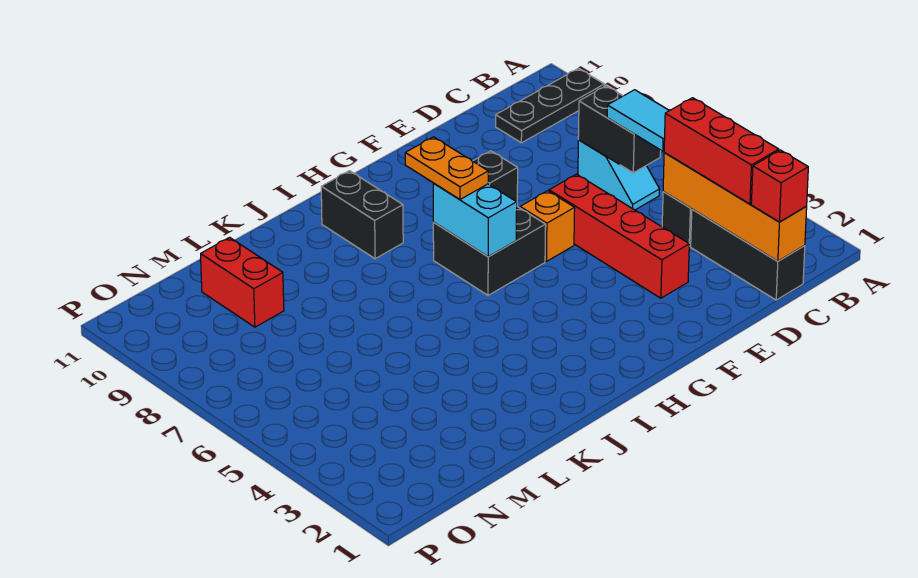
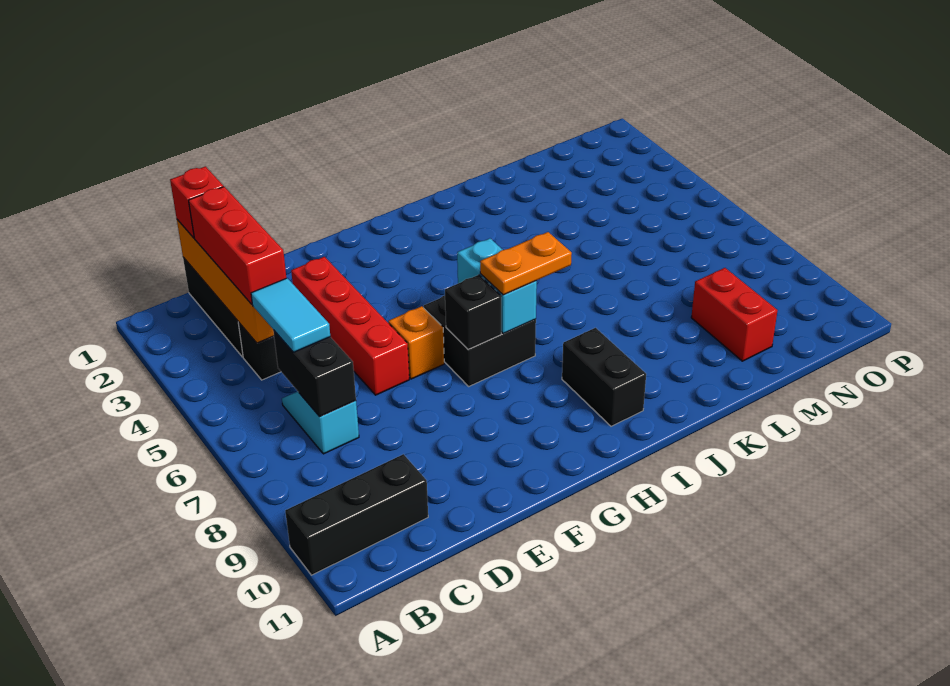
black plate A10:C10 level 1 -> black brick A10:C10 level 1
orange plate H7:H8 level 3 -> orange plate H7:I7 level 3

